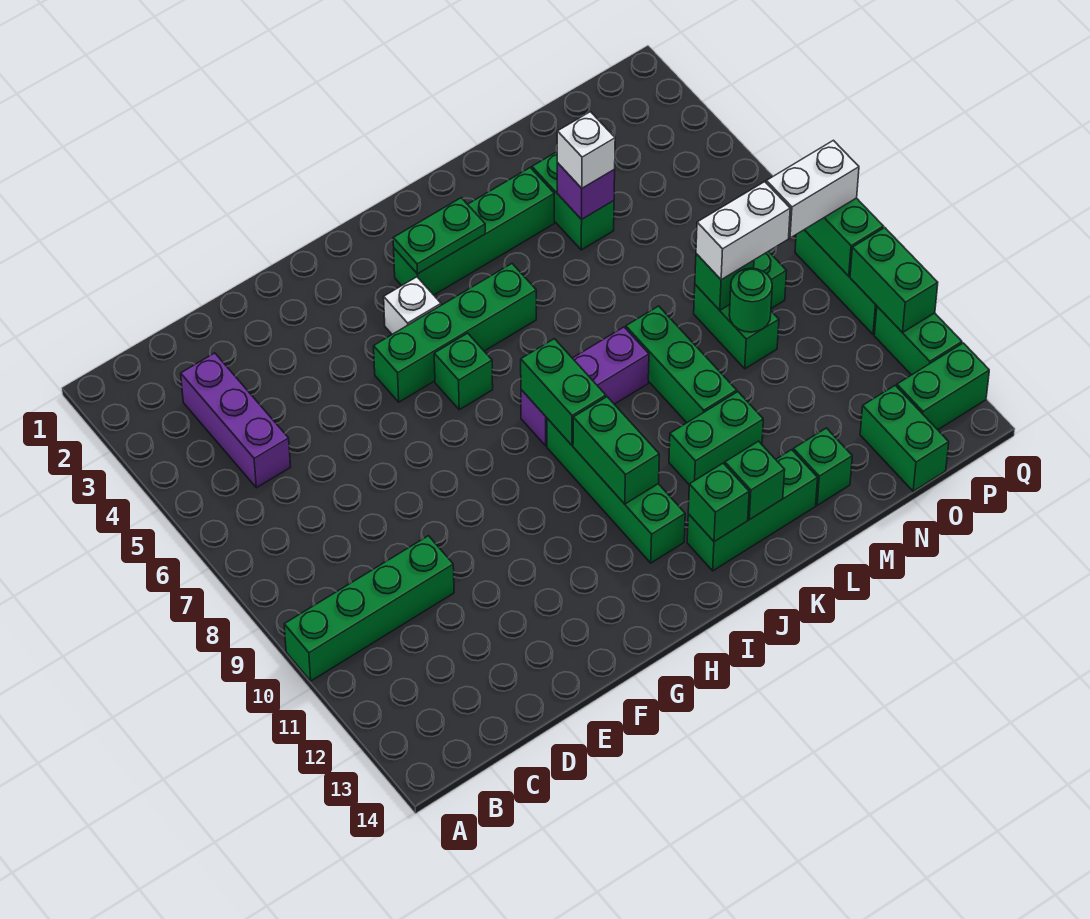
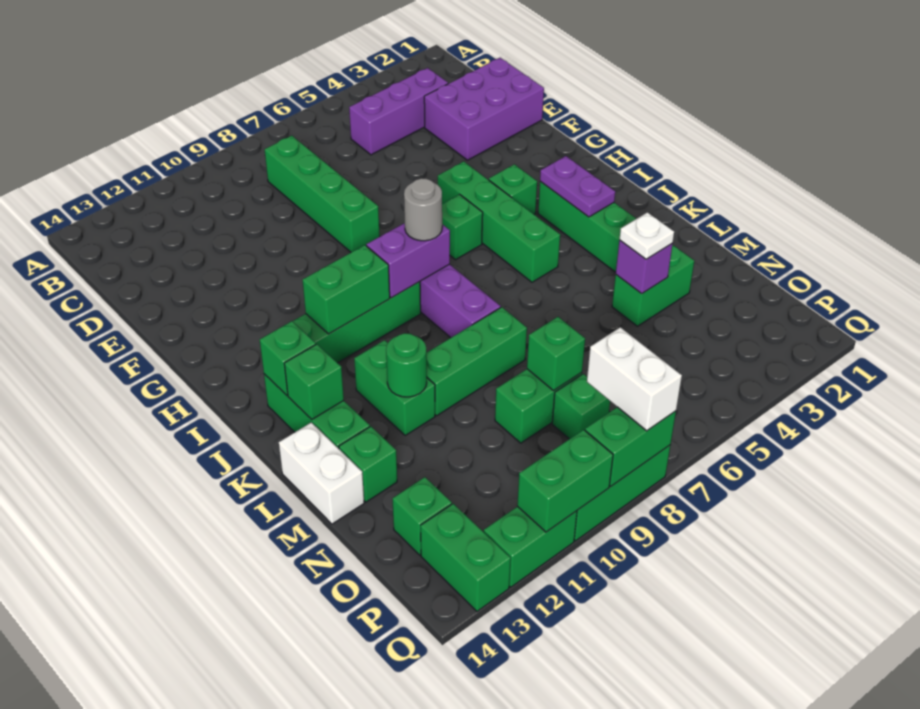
green brick A10:D10 level 1 -> green brick C8:F8 level 1
none -> purple brick D1:E3 level 1
white brick H4 level 1 -> green brick H4 level 1
green plate I3:J3 level 2 -> purple plate I3:J3 level 2
green brick I8:I9 level 2 -> purple brick I8:I9 level 2
none -> grey round brick I8 level 3
white brick M4 level 3 -> white plate M4 level 3
white brick N8:O8 level 3 -> white brick L14:M14 level 1
green round brick N9 level 2 -> green round brick L11 level 2
green brick O13:O14 level 1 -> green brick O13 level 1

